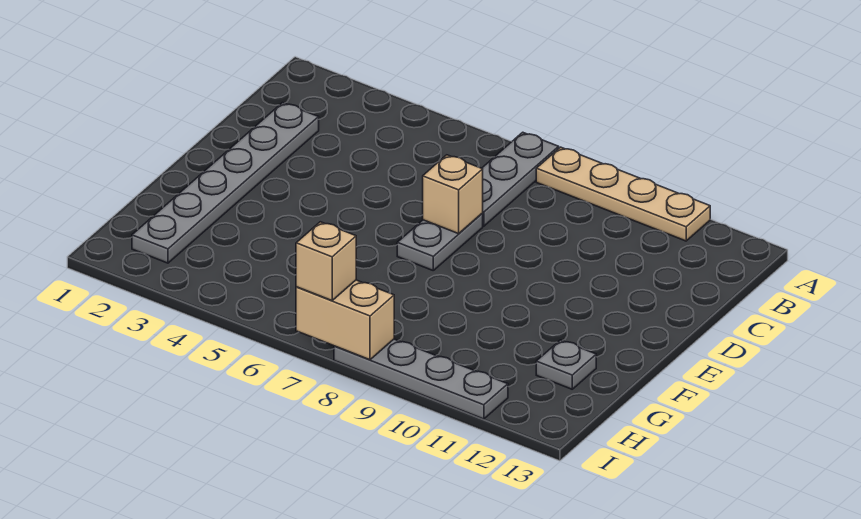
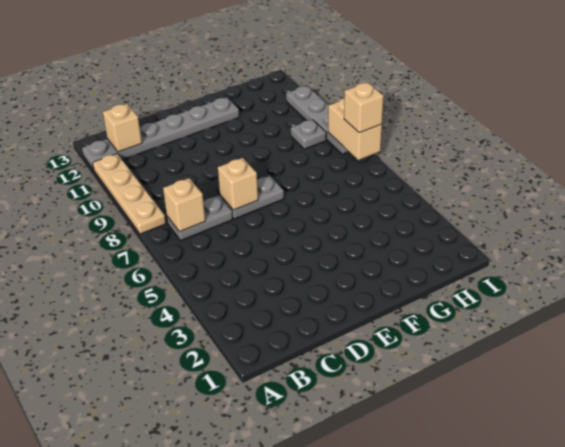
grey plate A7:C7 level 1 -> grey plate B7:C7 level 1
none -> tan brick B7 level 2
none -> tan brick B12 level 2
grey plate C2:H2 level 1 -> grey plate A12:F12 level 1
grey plate G12 level 1 -> grey plate H9 level 1

